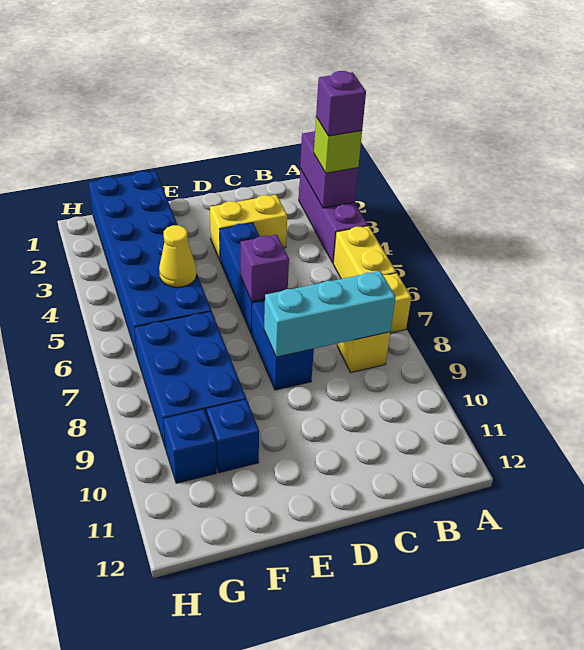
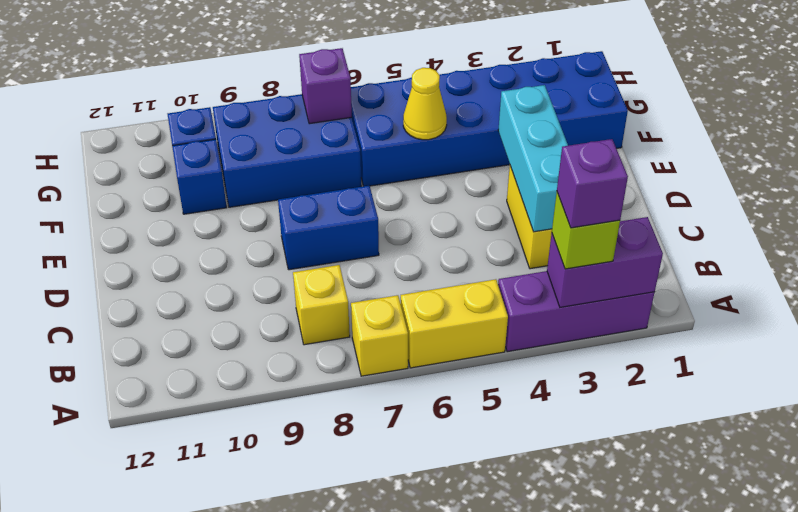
cyan brick B8:D8 level 2 -> cyan brick C3:E3 level 2
blue brick D4:D6 level 1 -> none
purple brick D6 level 2 -> purple brick G7 level 2

